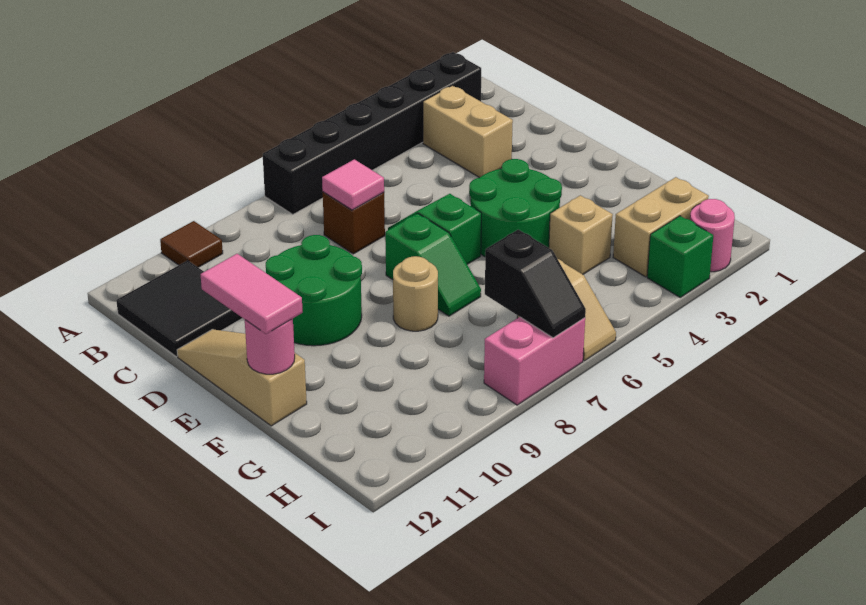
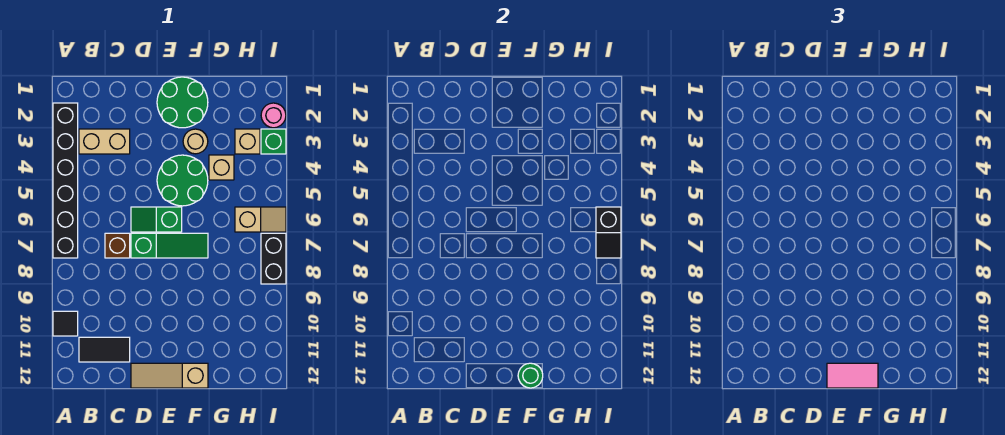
brown tile A10 level 1 -> black tile A10 level 1
black tile B11:C12 level 1 -> black tile B11:C11 level 1
pink tile C7 level 2 -> none
green round brick D9:E10 level 1 -> green round brick E1:F2 level 1
green slope E7:F7 level 1 top E -> green slope D7:F7 level 1 top D
tan round brick F8 level 1 -> tan round brick F3 level 1
pink round brick F12 level 2 -> green round brick F12 level 2
tan brick H2:H3 level 1 -> tan brick H3 level 1
black slope H7:I7 level 2 top H -> black slope I6:I7 level 2 top 6
pink brick I7:I8 level 1 -> black brick I7:I8 level 1

